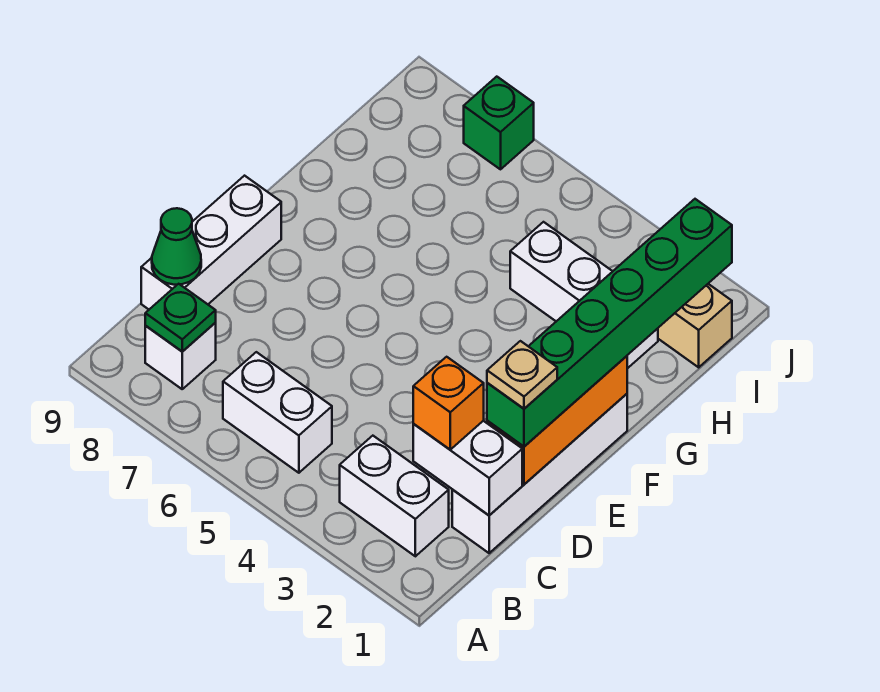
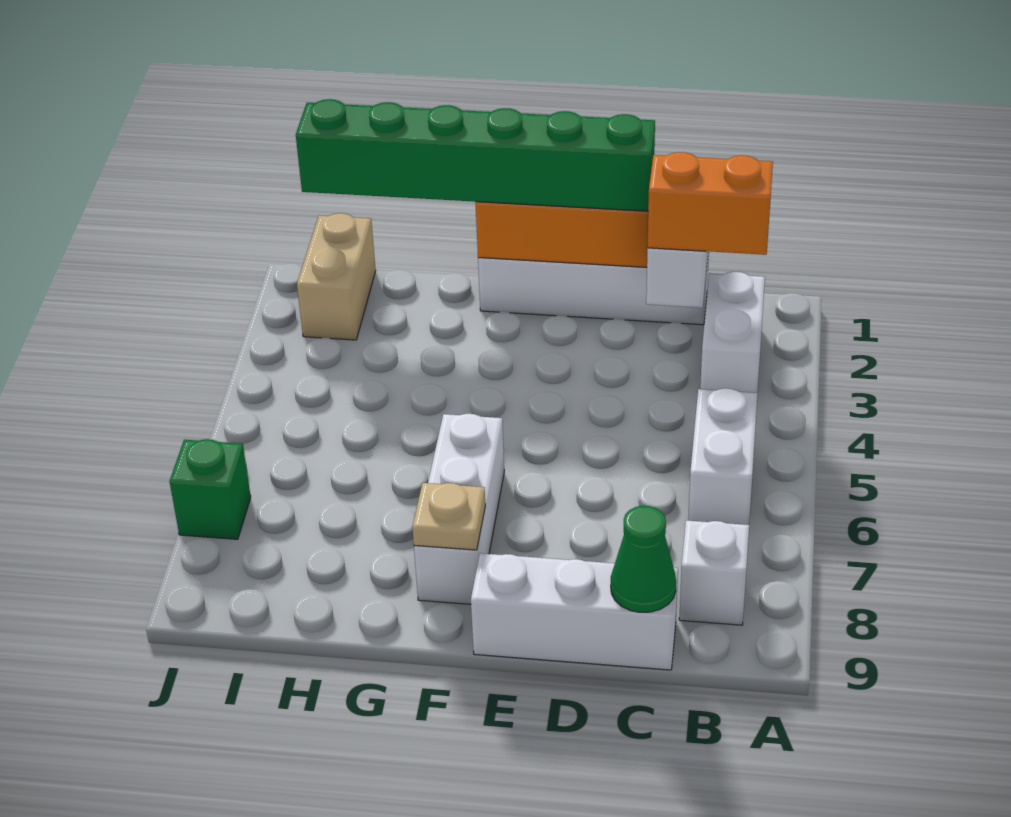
green plate B8 level 2 -> none
orange brick C2 level 3 -> orange brick B2:C2 level 3
tan plate D1 level 4 -> tan plate F8 level 2
white brick H2:H4 level 1 -> white brick F6:F8 level 1

